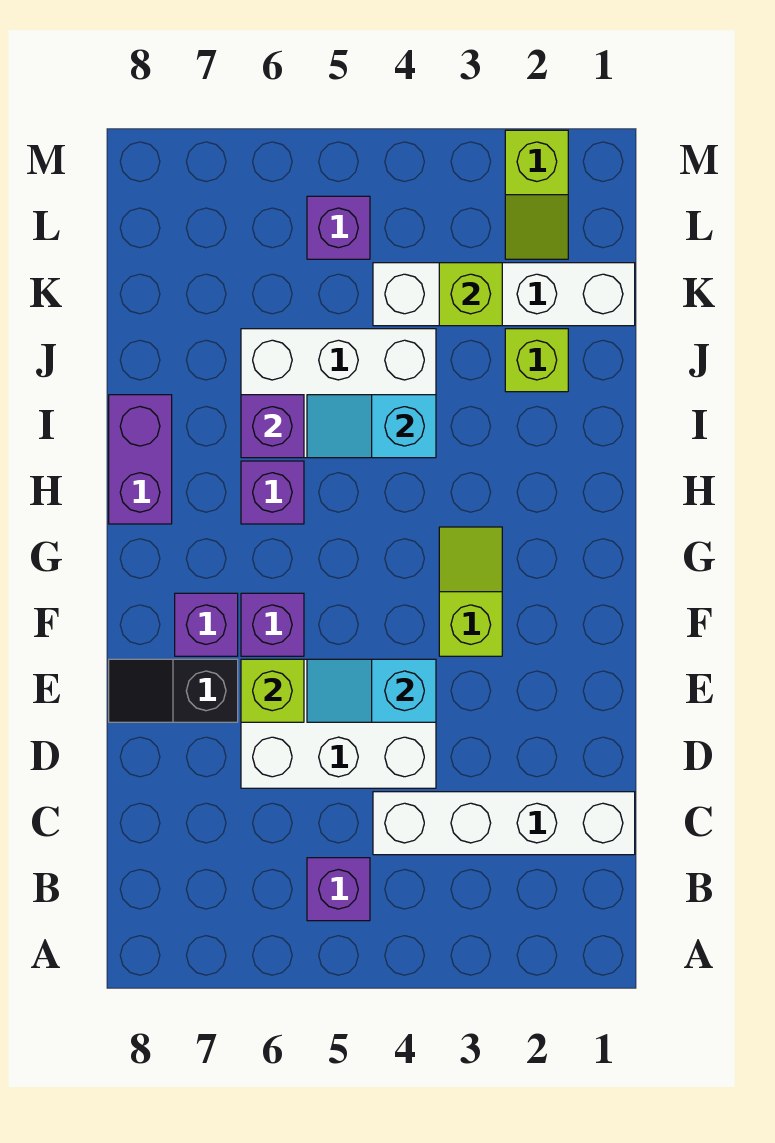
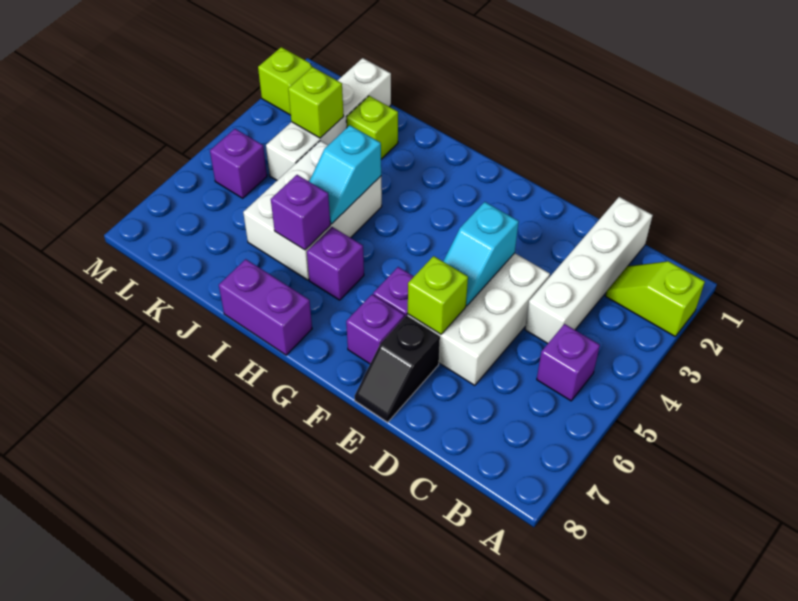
lime slope F3:G3 level 1 top F -> lime slope A2:B2 level 1 top A

